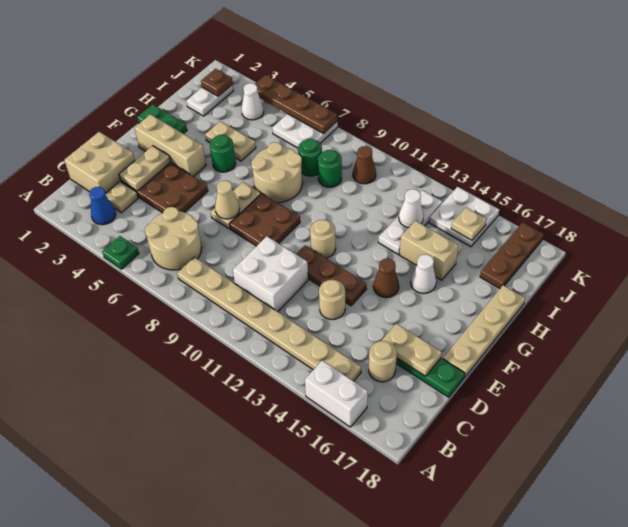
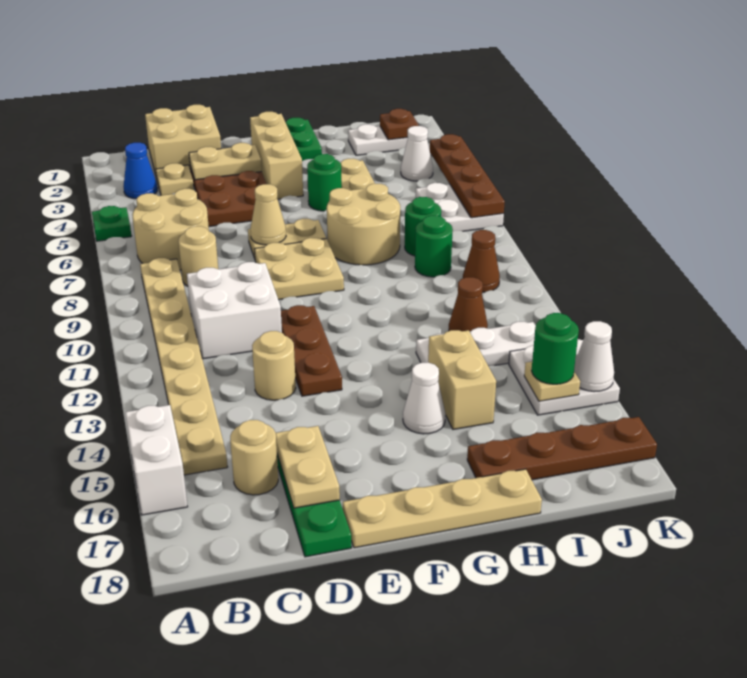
brown plate E8:F9 level 1 -> tan plate E8:F9 level 1
tan round brick F11 level 1 -> tan round brick C8 level 1
brown cone F14 level 1 -> brown cone I12 level 1
white cone I13 level 2 -> white cone K15 level 2
brown plate I17:K17 level 1 -> brown plate H17:K17 level 1
none -> green round brick J15 level 3

